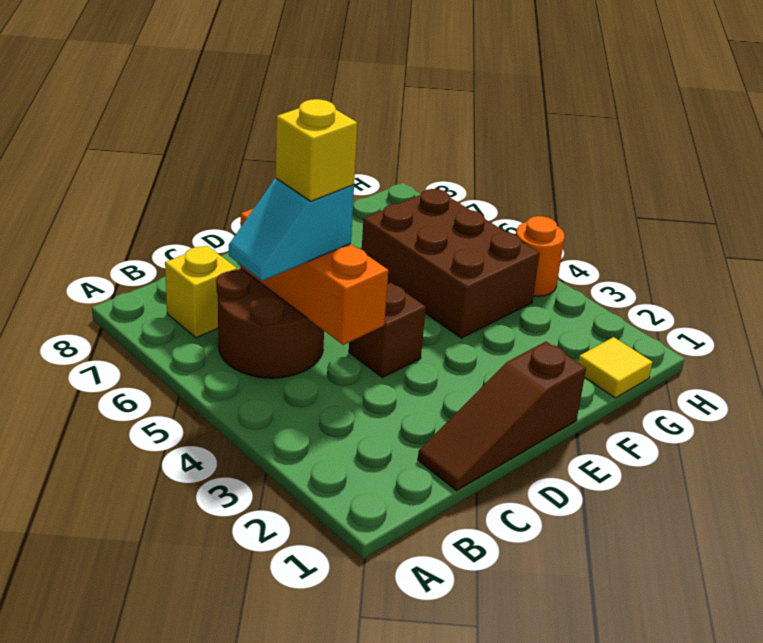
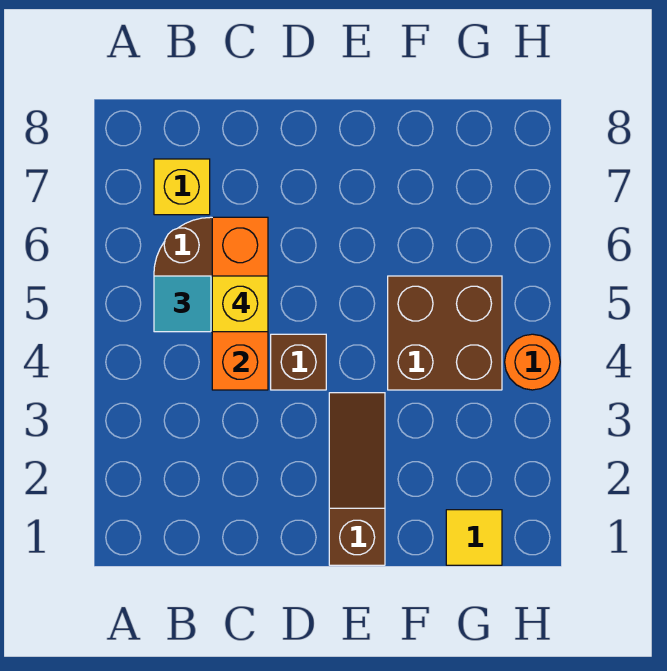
brown slope C1:E1 level 1 top E -> brown slope E1:E3 level 1 top 1
brown brick F4:G6 level 1 -> brown brick F4:G5 level 1

